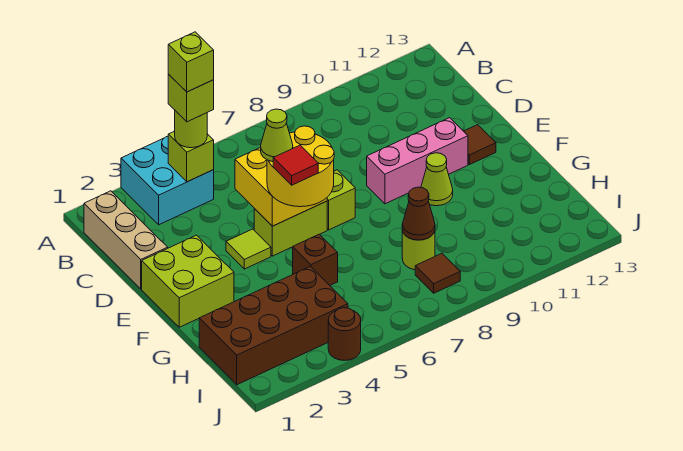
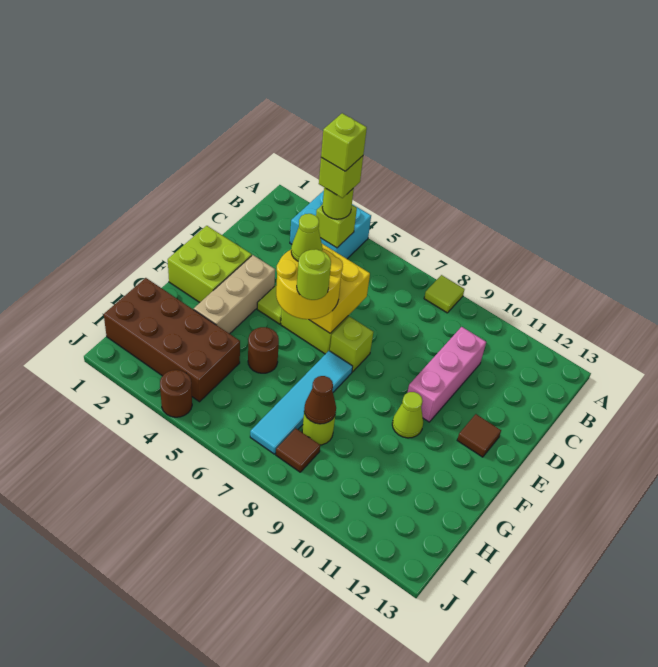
none -> lime tile A8 level 1
tan brick B1:D1 level 1 -> tan brick E3:G3 level 1
pink brick E9:E11 level 1 -> pink brick C10:E10 level 1
red tile F5 level 4 -> none
none -> lime round brick F6 level 4
none -> cyan tile F7:I7 level 1
brown brick G5 level 1 -> brown round brick G5 level 1

